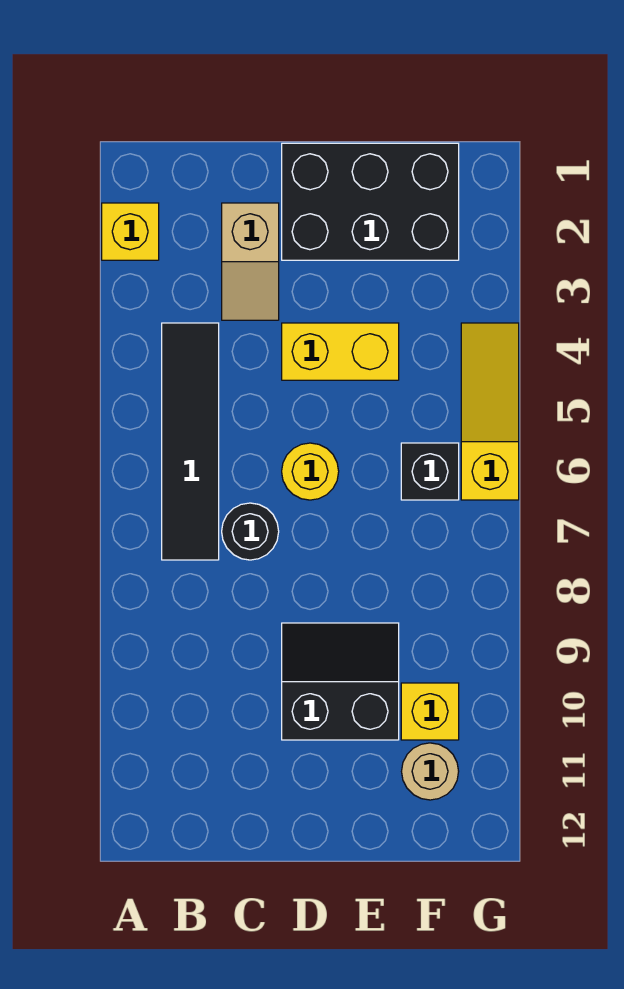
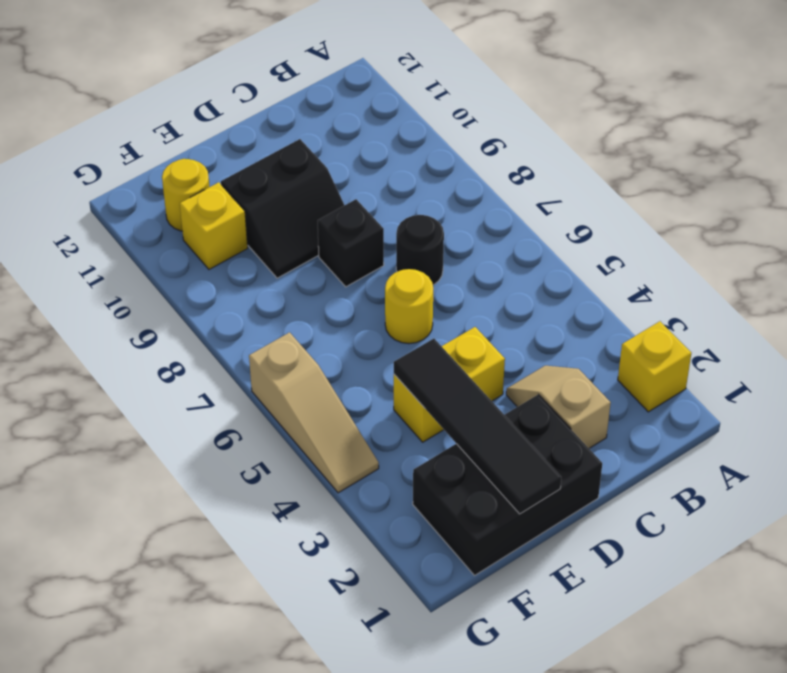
black tile B4:B7 level 1 -> black tile E1:E4 level 2
black brick F6 level 1 -> black brick D8 level 1
tan round brick F11 level 1 -> yellow round brick F11 level 1
yellow slope G4:G6 level 1 top 6 -> tan slope G4:G6 level 1 top 6

